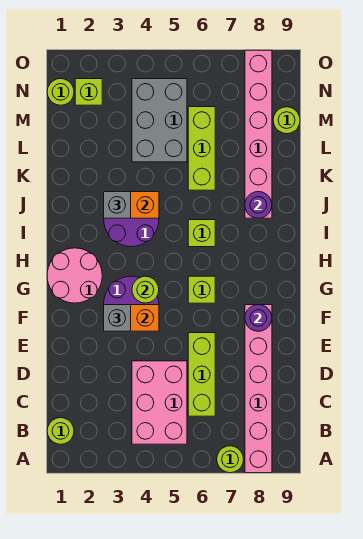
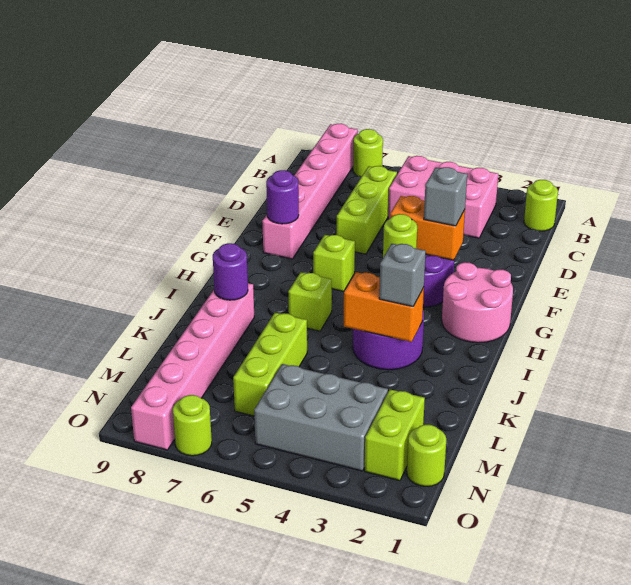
pink brick B4:D5 level 1 -> pink brick B3:C5 level 1
grey brick L4:N5 level 1 -> grey brick M3:N5 level 1
lime round brick M9 level 1 -> lime round brick O7 level 1
lime brick N2 level 1 -> lime brick M2:N2 level 1

